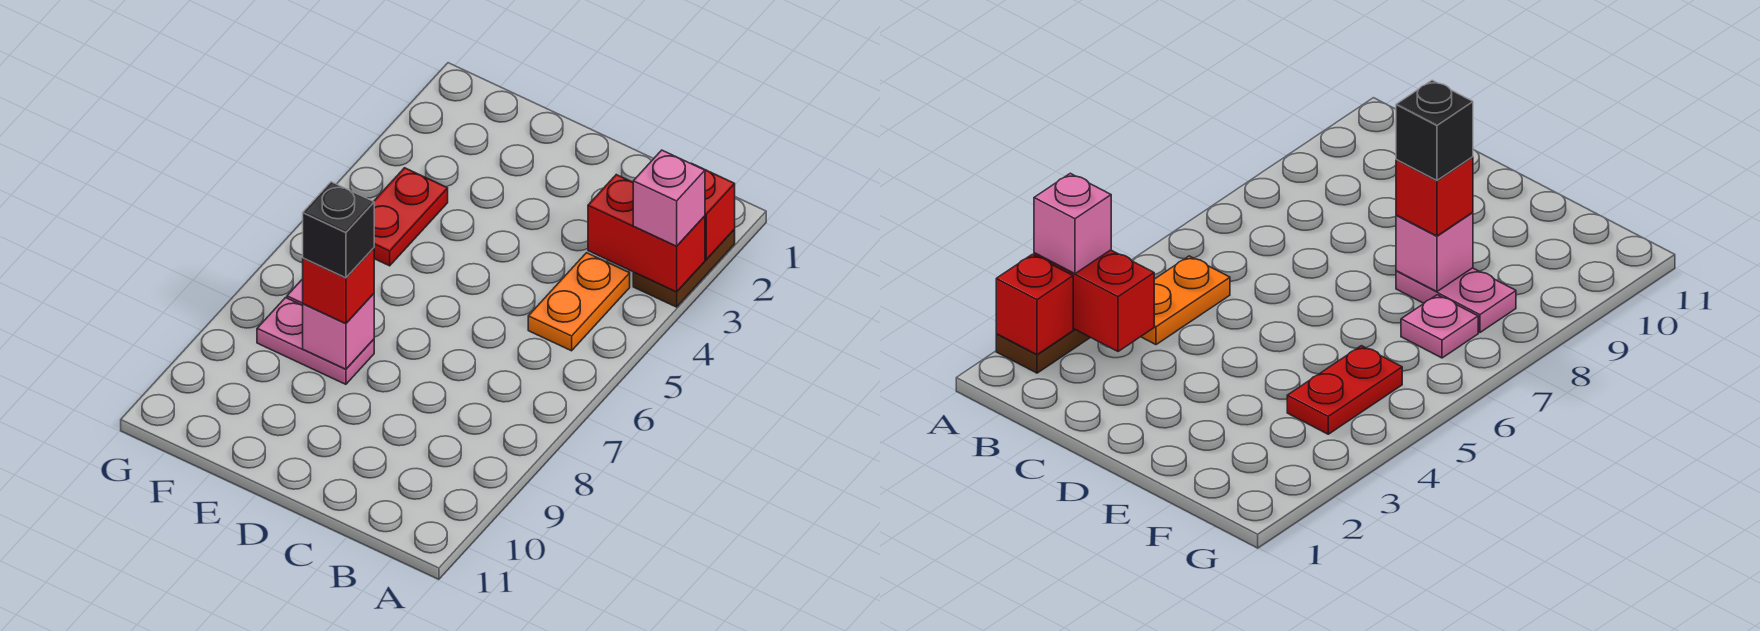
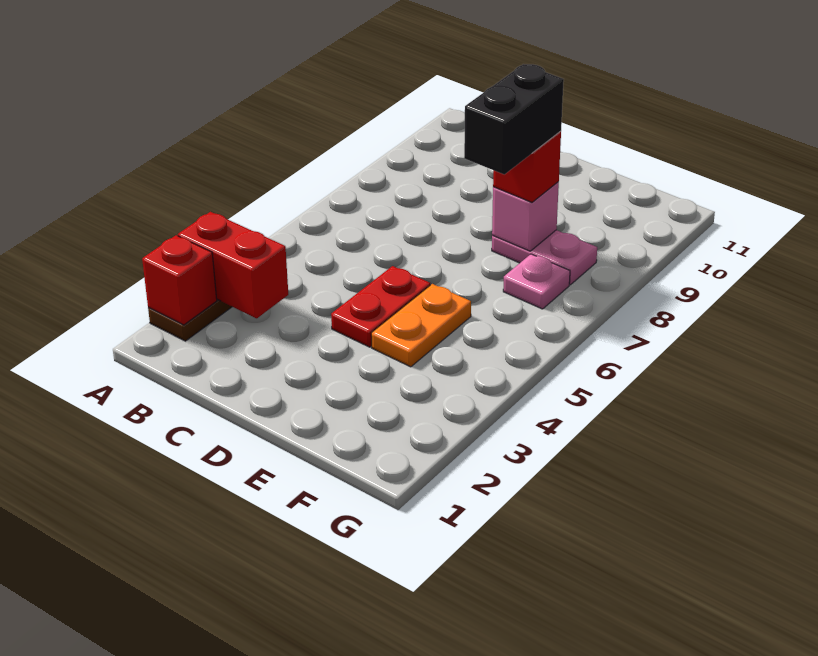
pink brick A3 level 3 -> none
orange plate B4:B5 level 1 -> orange plate E4:E5 level 1
black brick E8 level 4 -> black brick E7:E8 level 4
red plate F4:F5 level 1 -> red plate D4:D5 level 1

